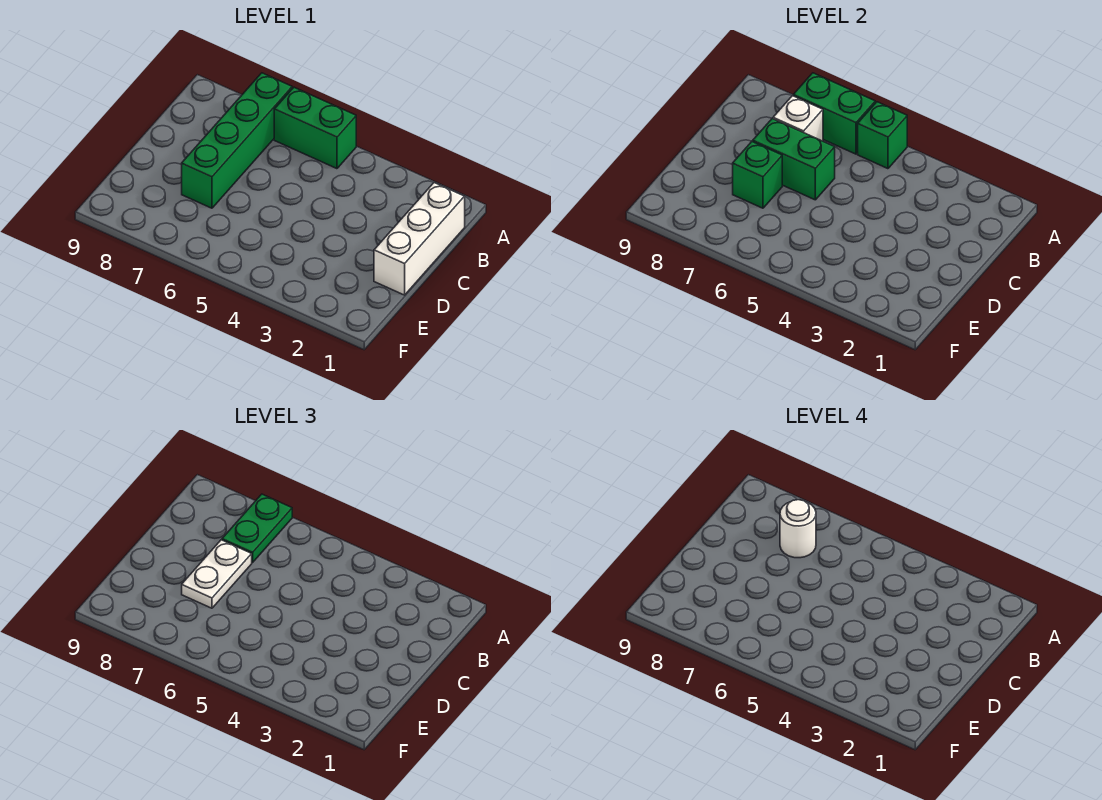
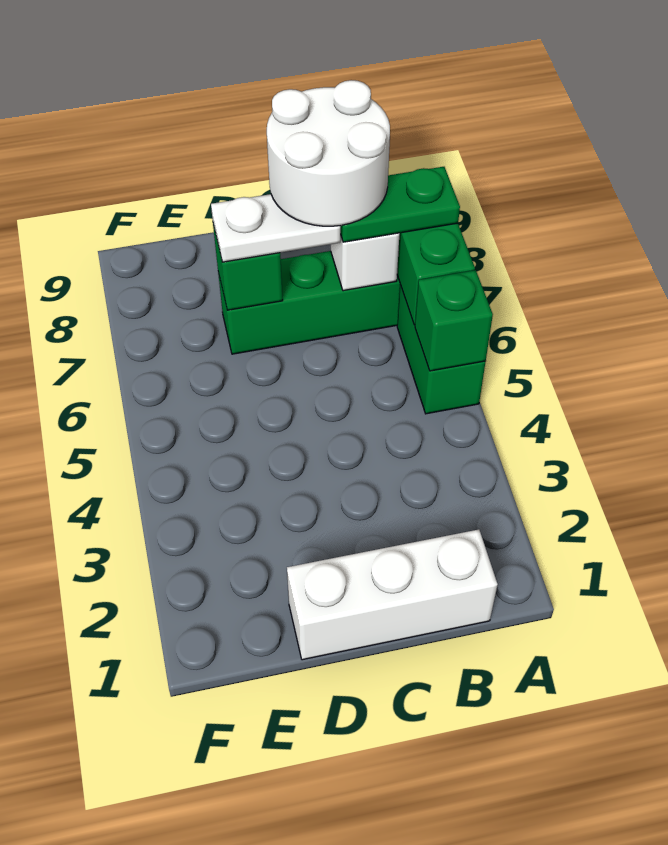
white round brick B7 level 4 -> white round brick B7:C8 level 4
green brick C6:C7 level 2 -> none

